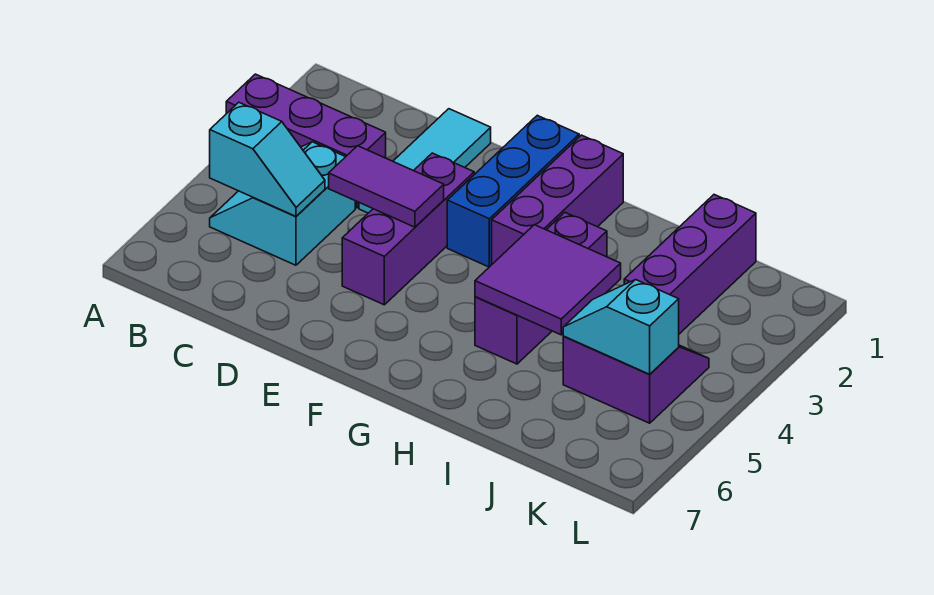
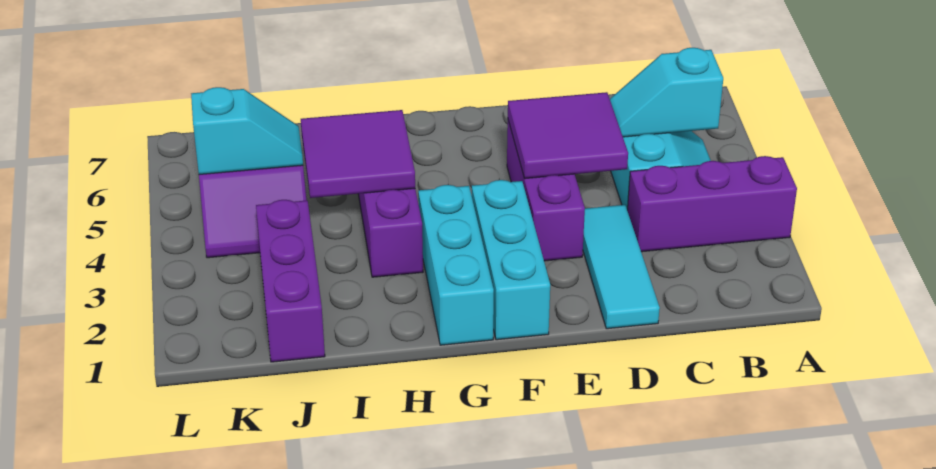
purple tile D4:E4 level 2 -> purple tile D4:E5 level 2
blue brick F1:F3 level 1 -> cyan brick F1:F3 level 1
purple brick G1:G3 level 1 -> cyan brick G1:G3 level 1

